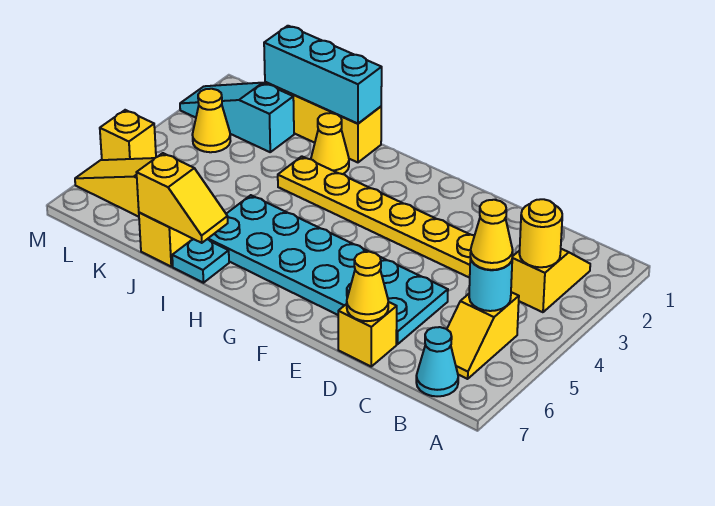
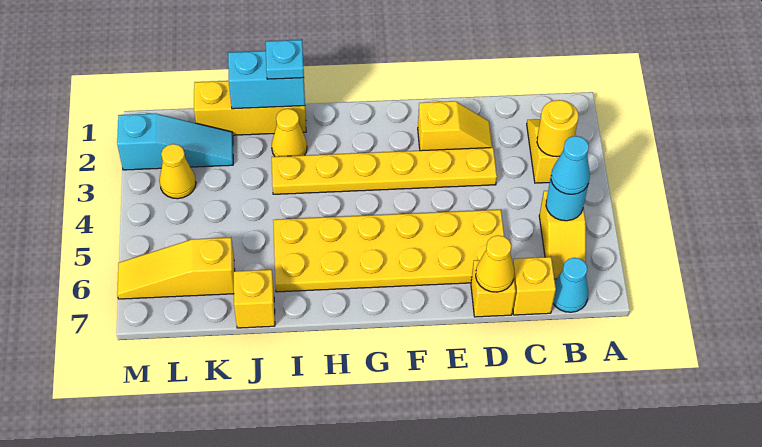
yellow cone B5 level 3 -> cyan cone B5 level 3
cyan plate D5:I6 level 1 -> yellow plate D5:I6 level 1
cyan brick I1:K1 level 2 -> cyan brick I1:J1 level 2
cyan plate I7 level 1 -> cyan plate I1 level 3
yellow slope I7:J7 level 2 top J -> yellow slope D2:E2 level 1 top E
cyan slope K2:M2 level 1 top K -> cyan slope K2:M2 level 1 top M
yellow brick M5 level 1 -> yellow brick C7 level 1

